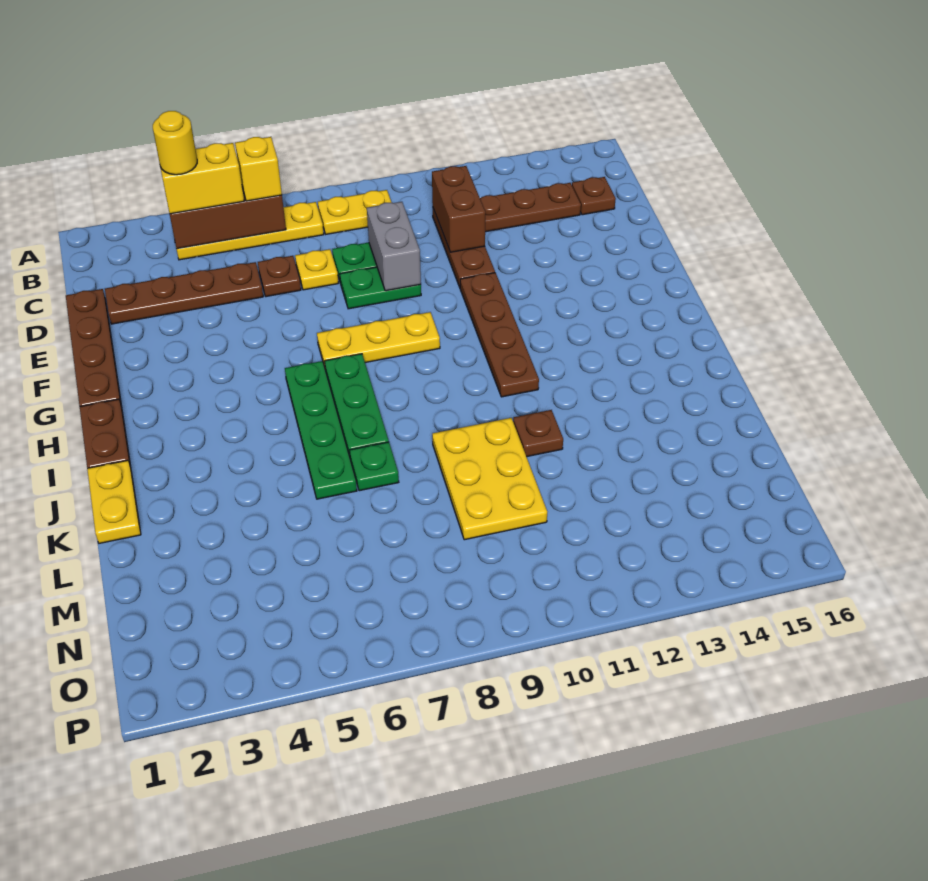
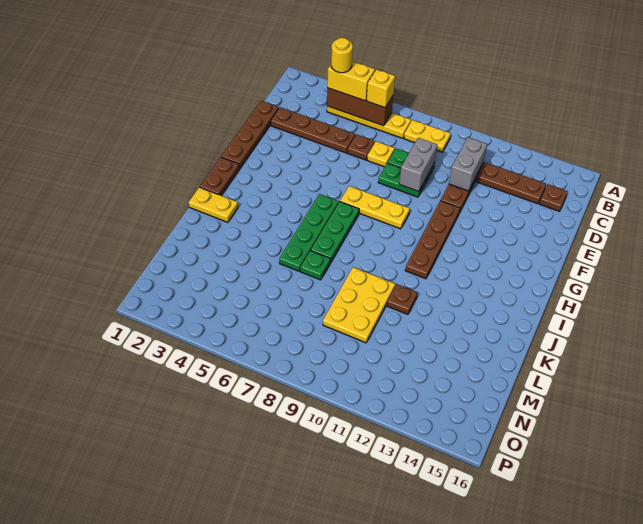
brown brick C11:D11 level 2 -> grey brick C11:D11 level 2
yellow plate J1:K1 level 1 -> yellow plate J1:J2 level 1

